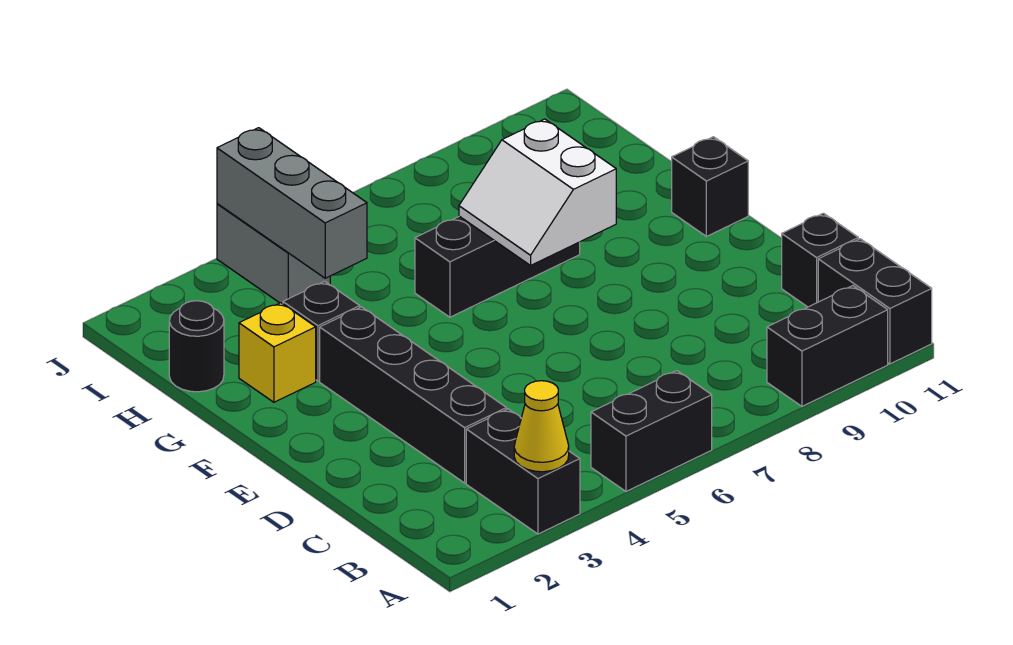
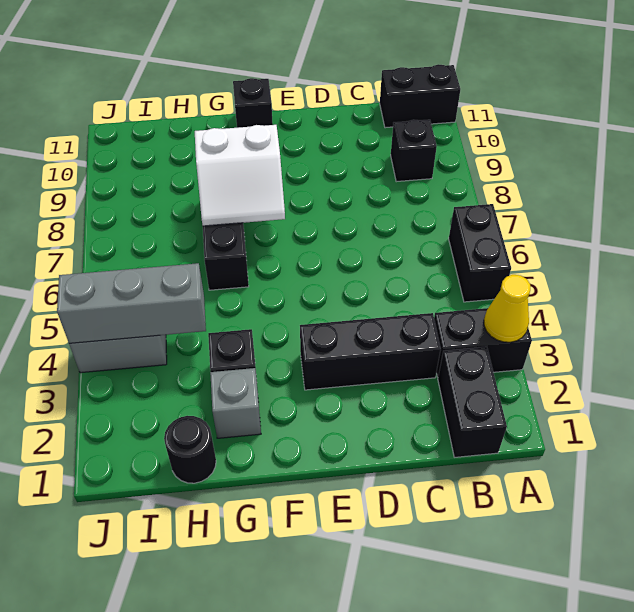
black brick A9:A10 level 1 -> black brick B1:B2 level 1
black brick C3:F3 level 1 -> black brick C3:E3 level 1
black brick C11 level 1 -> black brick B9 level 1
yellow brick G2 level 1 -> grey brick G2 level 1

